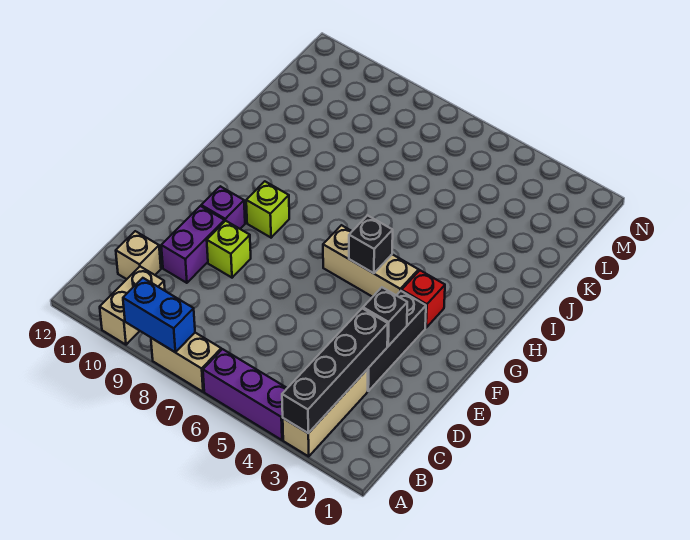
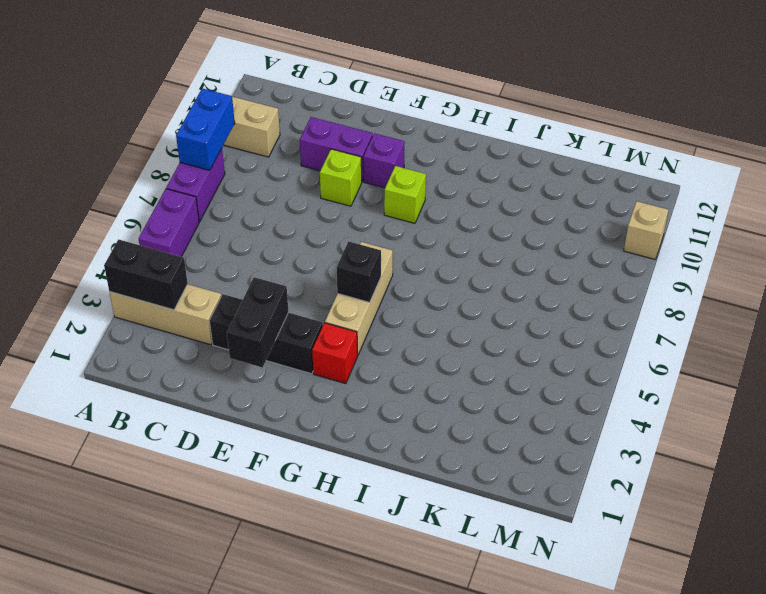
black brick A3:D3 level 2 -> black brick A3:B3 level 2
purple brick A4:A6 level 1 -> purple brick A5:A6 level 1
tan brick A7:A8 level 1 -> purple brick A7:A8 level 1
tan brick C11 level 1 -> tan brick N10 level 1
black brick E3 level 2 -> black brick E2:E3 level 2

